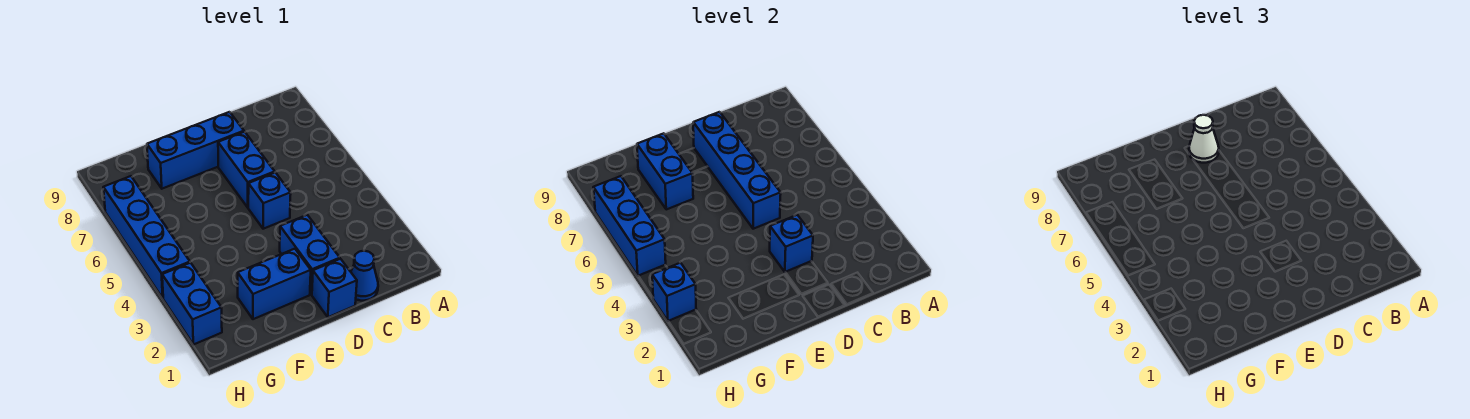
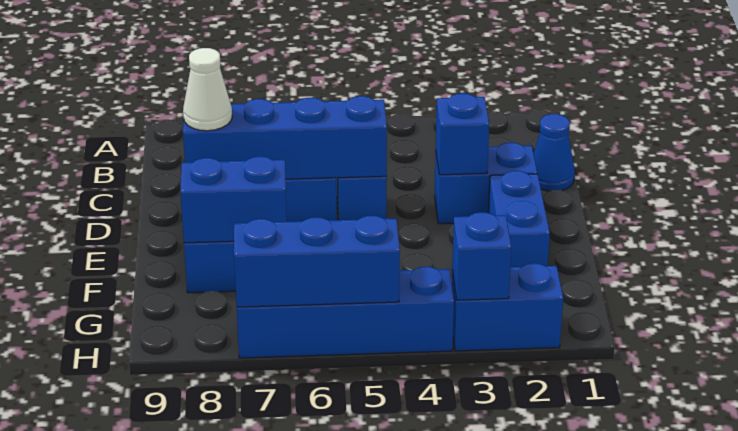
blue brick D1 level 1 -> none

